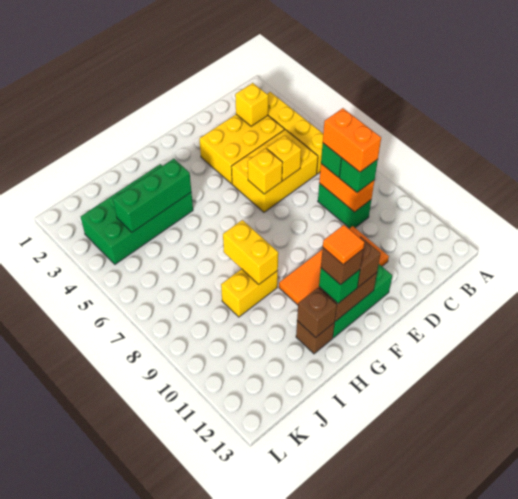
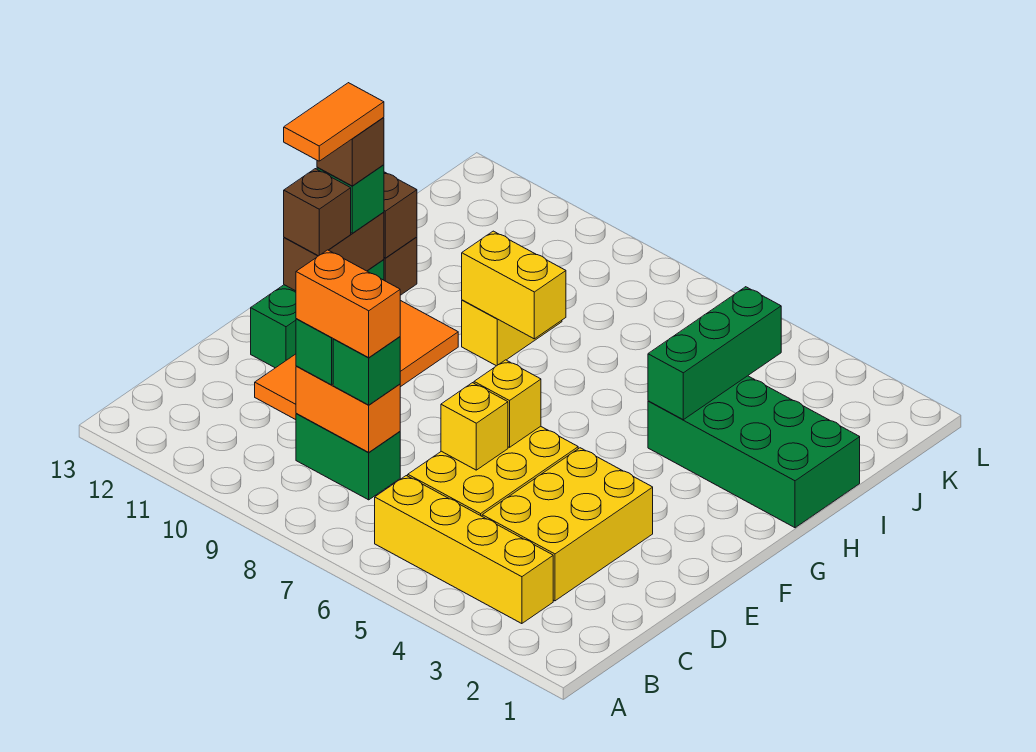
yellow brick C3 level 2 -> none
orange tile G12 level 5 -> orange tile F12:G12 level 5
green brick H3:K4 level 1 -> green brick H1:I4 level 1

